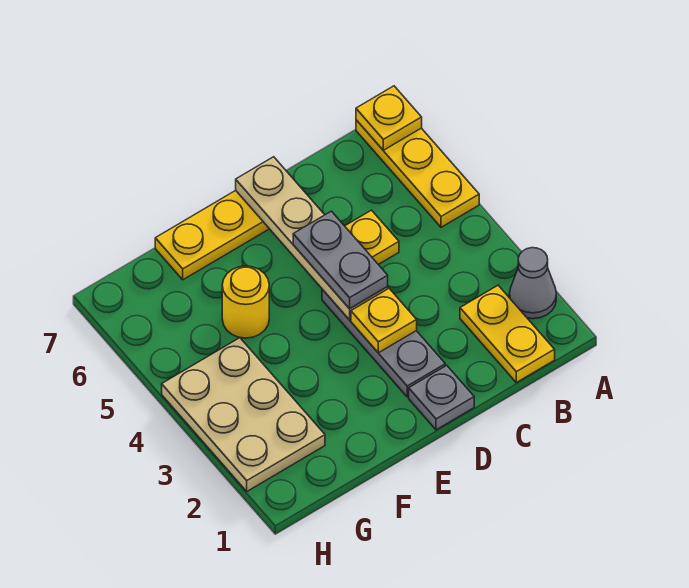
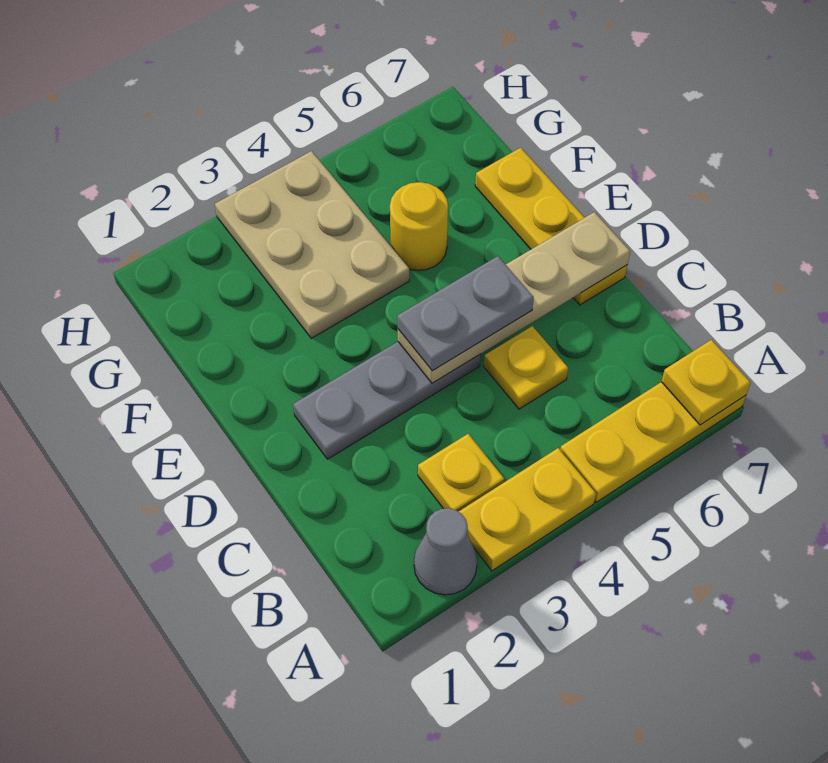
yellow plate B1:B2 level 1 -> yellow plate A3:A4 level 1
grey plate D1 level 1 -> none
yellow plate D3 level 2 -> yellow plate B3 level 1
tan plate G2:H4 level 1 -> tan plate F3:H4 level 1

